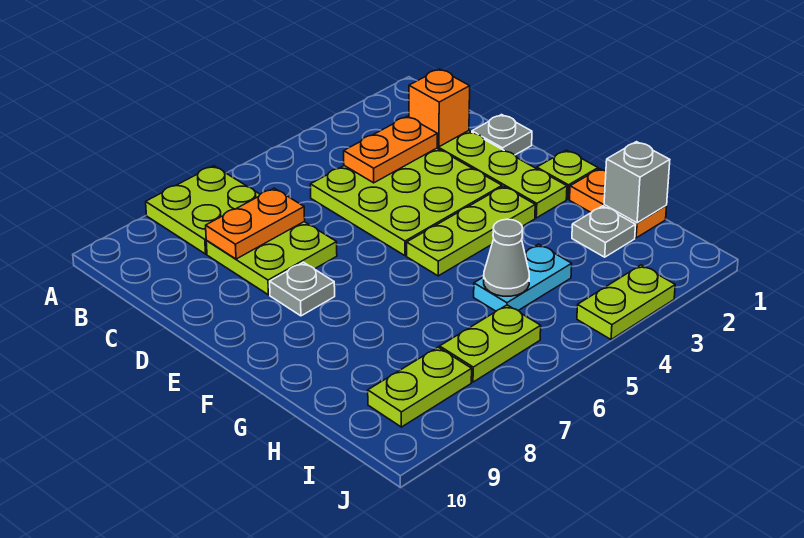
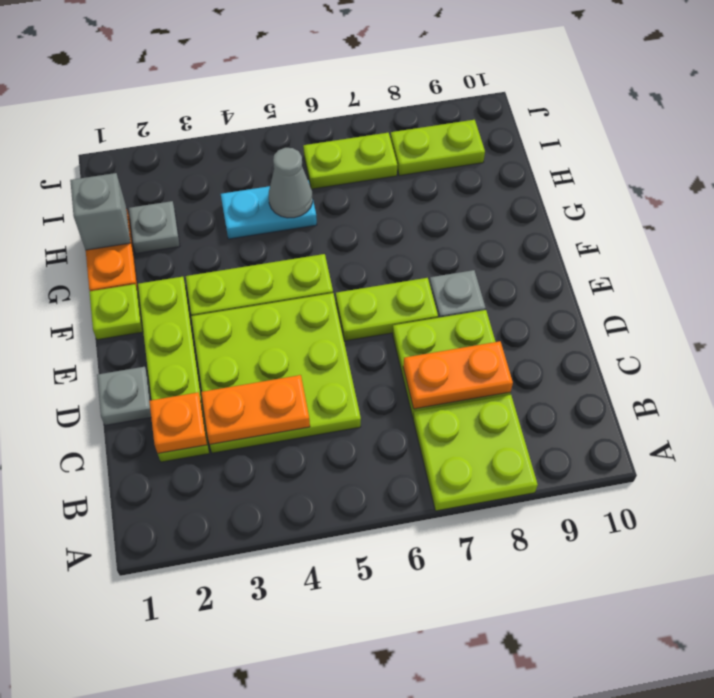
orange brick C2 level 2 -> orange plate C2 level 2
lime plate J3:J4 level 1 -> lime plate E6:E7 level 1

